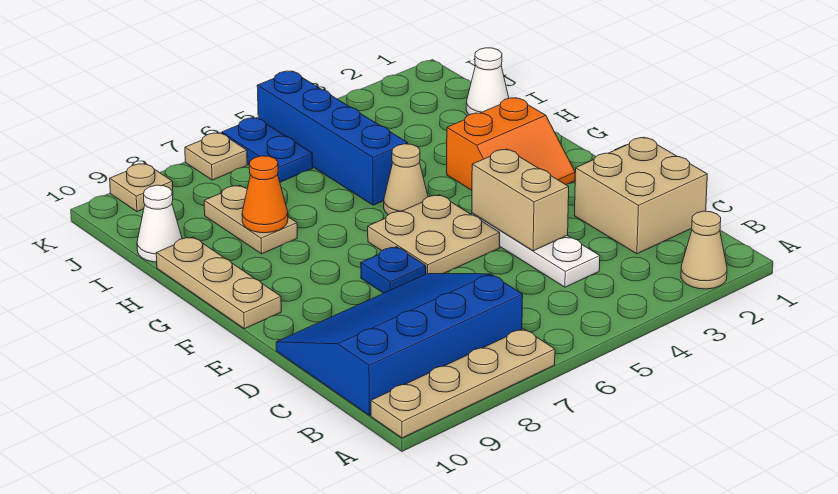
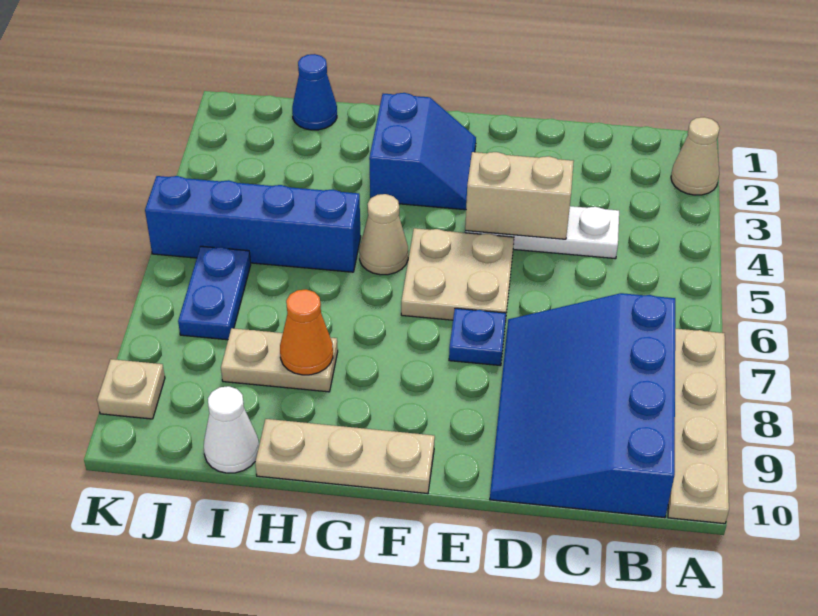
tan brick C1:D2 level 1 -> none
orange slope F2:G3 level 1 top G -> blue slope F2:G3 level 1 top G
white cone I1 level 1 -> blue cone I1 level 1
blue plate J6:K6 level 1 -> blue plate J6:J7 level 1
tan plate K7 level 1 -> none

